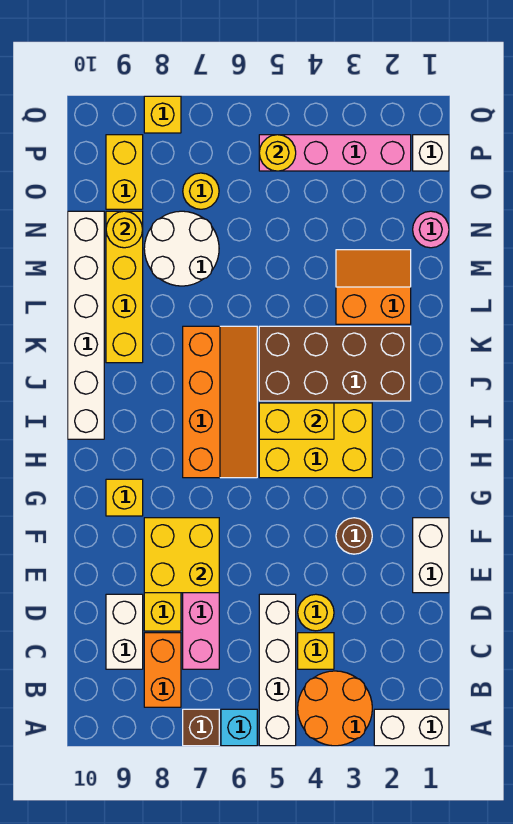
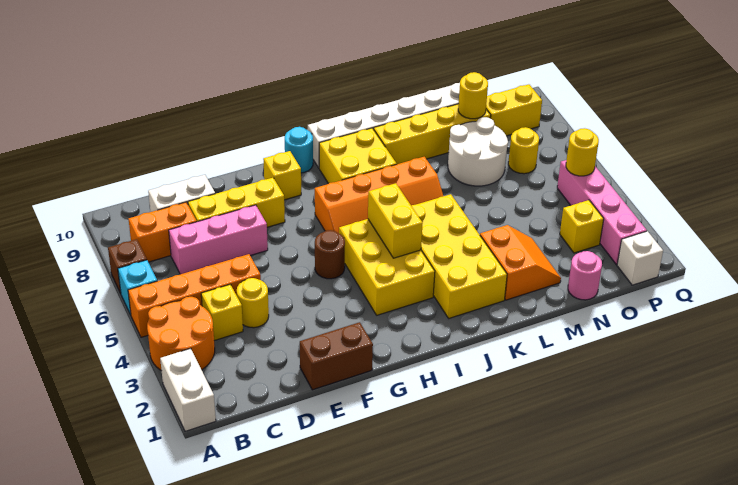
white brick A5:D5 level 1 -> orange brick A5:D5 level 1
white brick E1:F1 level 1 -> brown brick E1:F1 level 1
yellow brick E7:F8 level 2 -> yellow brick I8:J9 level 1
brown round brick F3 level 1 -> brown round brick G5 level 1
none -> cyan round brick H10 level 1
brown brick J2:K5 level 1 -> yellow brick J2:K5 level 1
yellow brick Q8 level 1 -> yellow brick O3 level 1

